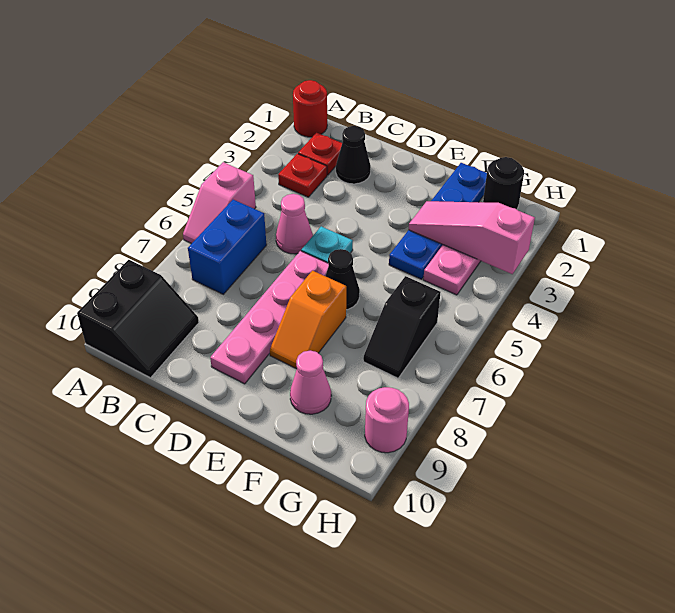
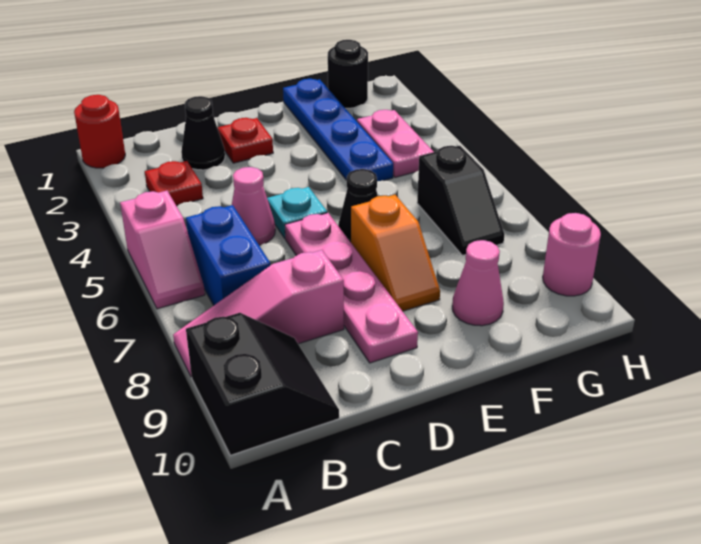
red plate B2 level 1 -> red plate D2 level 1
pink slope F3:H3 level 2 top H -> pink slope A8:C8 level 1 top C

